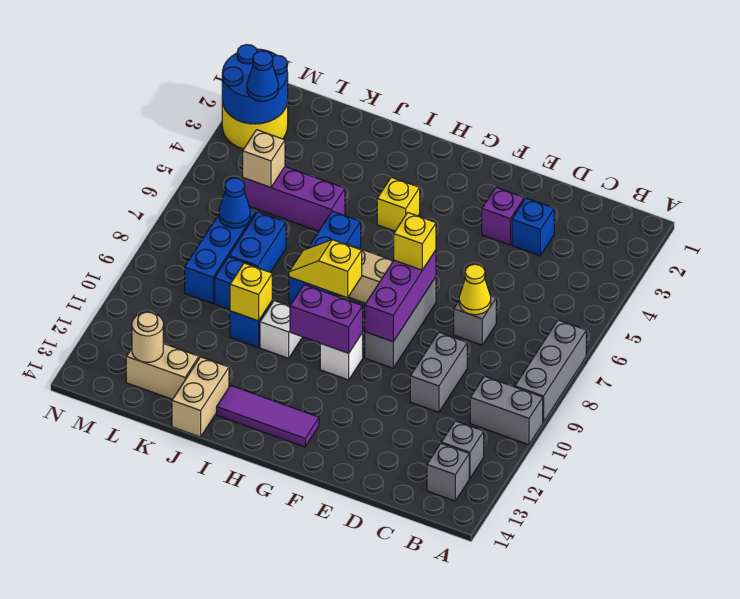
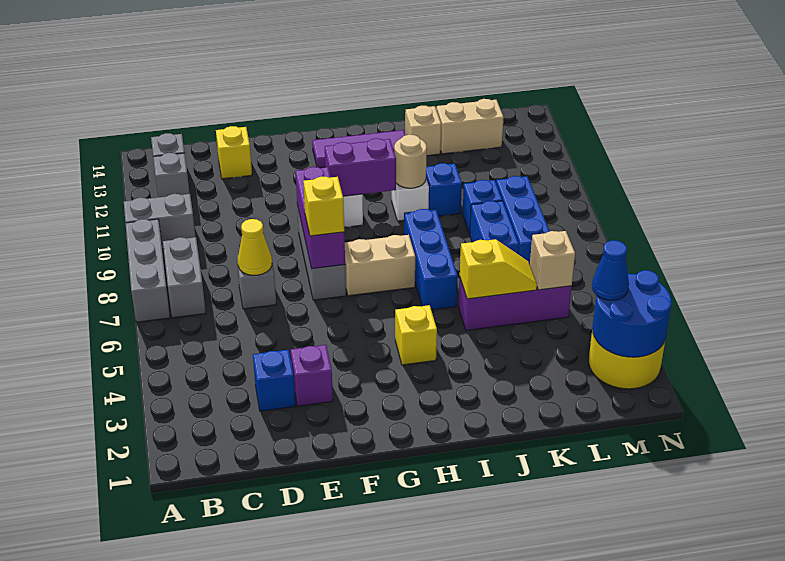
grey brick D9:D10 level 1 -> grey brick B7:B8 level 1
yellow slope H8:I8 level 2 top H -> yellow slope J5:K5 level 2 top J
yellow brick J10 level 2 -> yellow brick D13 level 1
tan brick J13:J14 level 1 -> tan brick J13 level 1
blue cone L7 level 2 -> none
tan round brick L13 level 2 -> tan round brick I10 level 2

